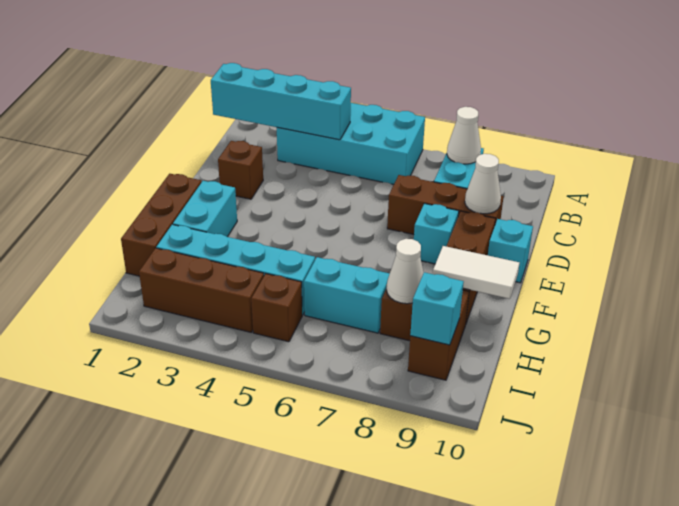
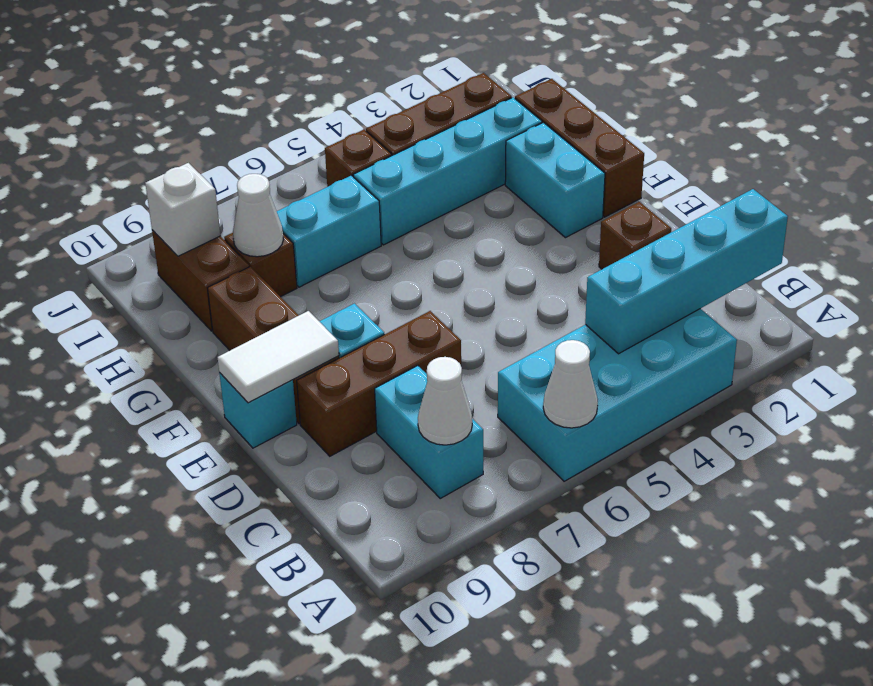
white cone D9 level 2 -> white cone A6 level 2
white tile G9:G10 level 2 -> white tile E9:E10 level 2
cyan brick I9 level 2 -> white brick I9 level 2

